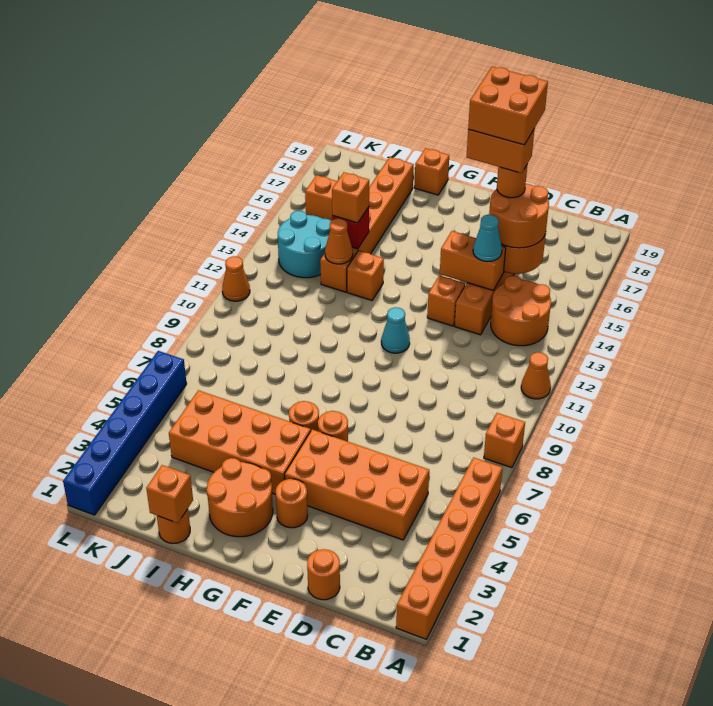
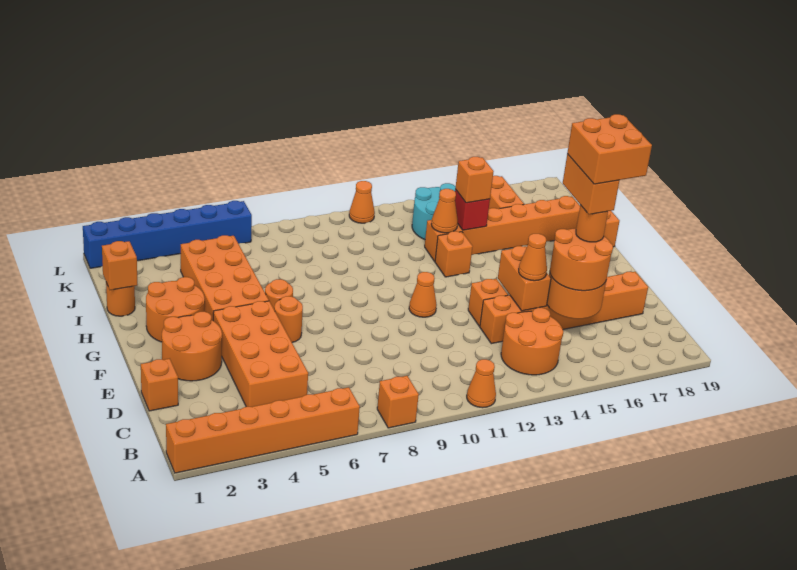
orange round brick D1 level 1 -> orange brick D1 level 1
cyan cone D14 level 3 -> orange cone D14 level 3
orange round brick F3 level 1 -> orange round brick E2:F3 level 1
cyan cone F11 level 1 -> orange cone F11 level 1

